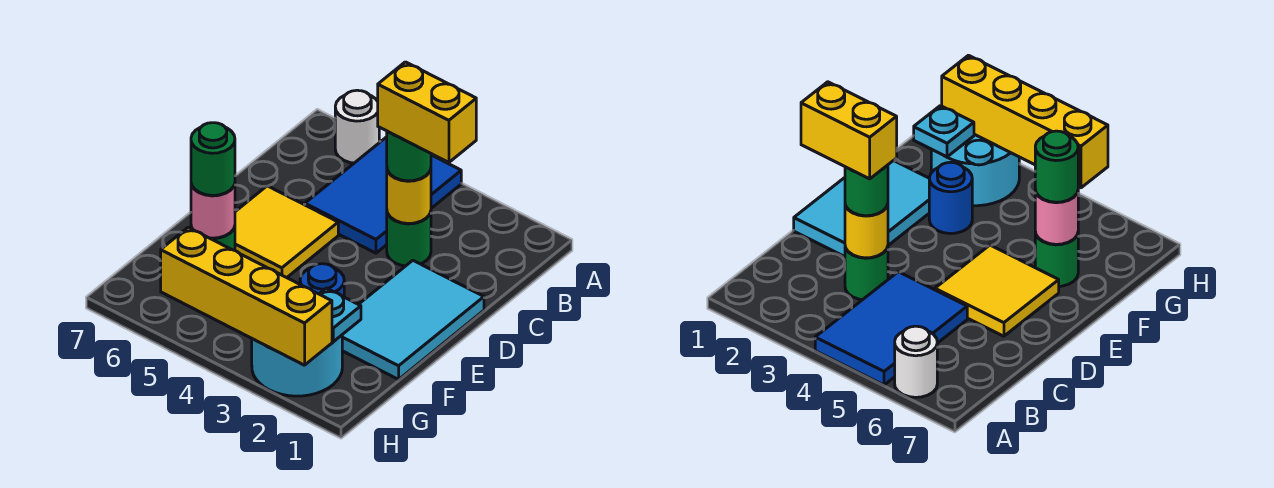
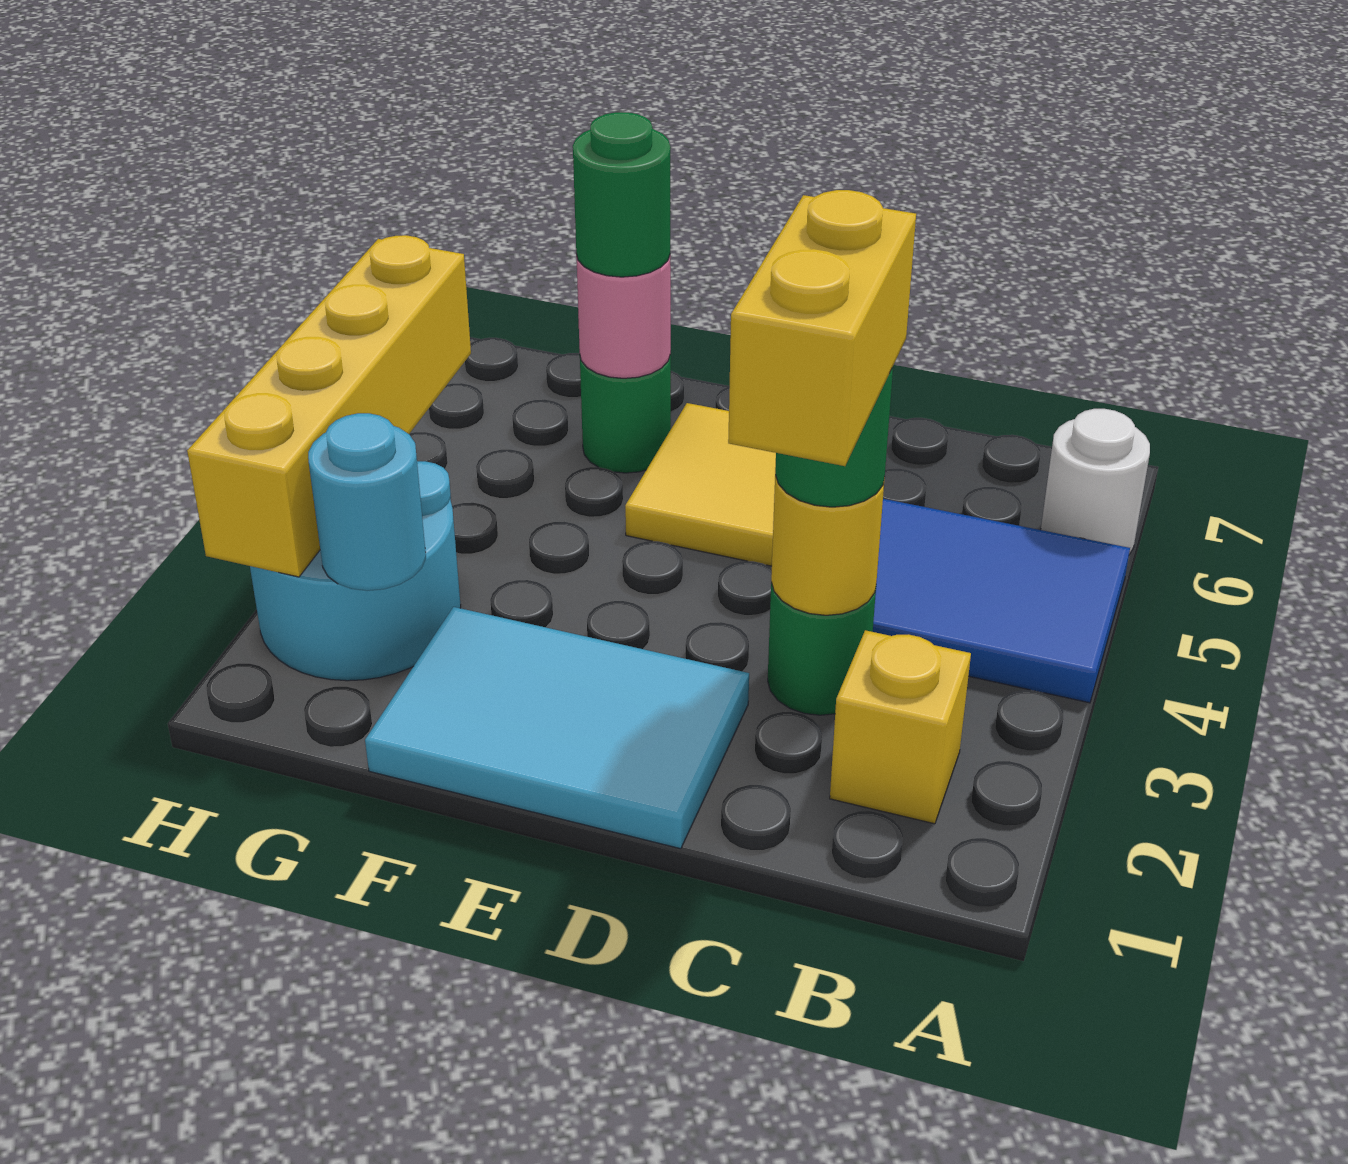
none -> yellow brick B2 level 1
blue round brick F3 level 1 -> none
cyan plate G2 level 2 -> cyan round brick G2 level 2

